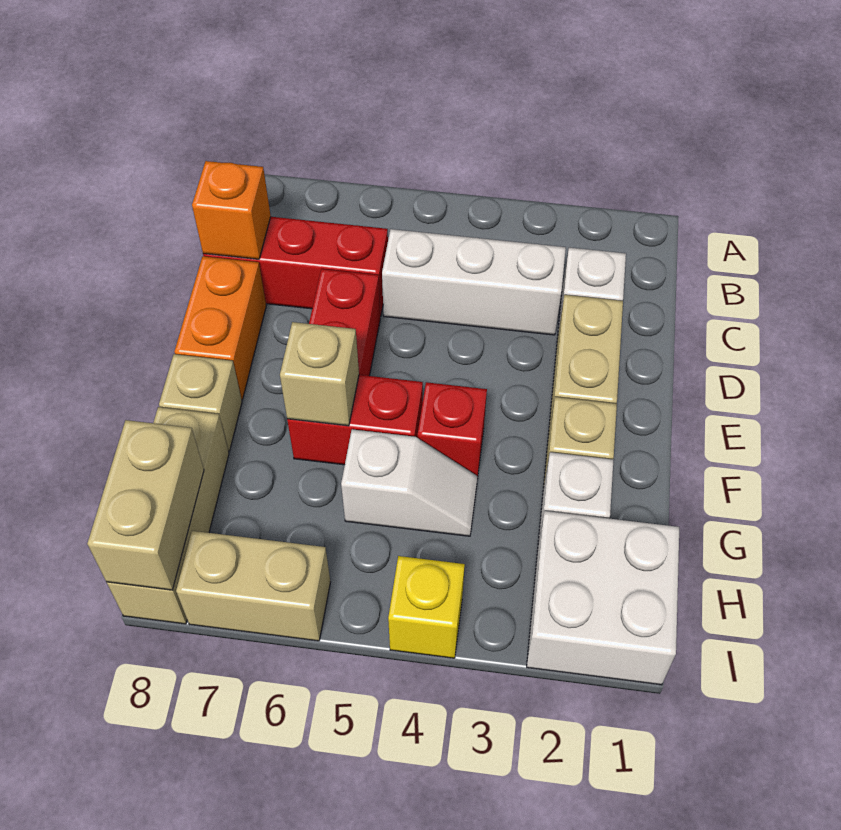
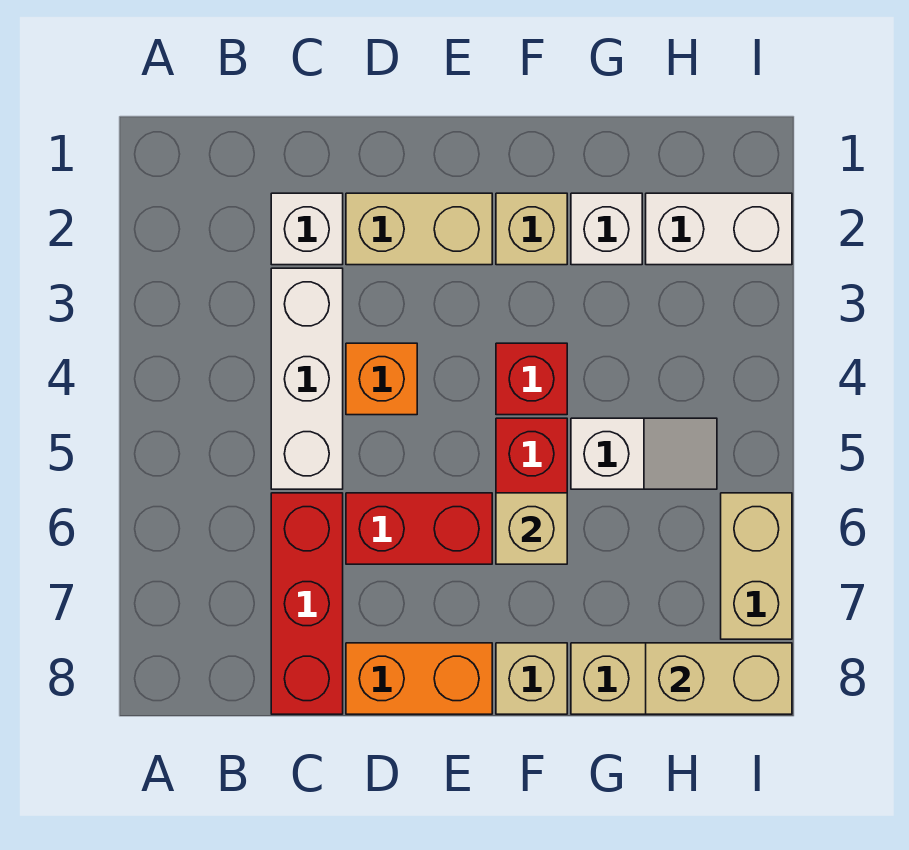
orange brick C8 level 2 -> orange brick D4 level 1
white slope G4:G5 level 1 top 5 -> white slope G5:H5 level 1 top G
white brick H1:I2 level 1 -> white brick H2:I2 level 1
yellow brick I4 level 1 -> none

